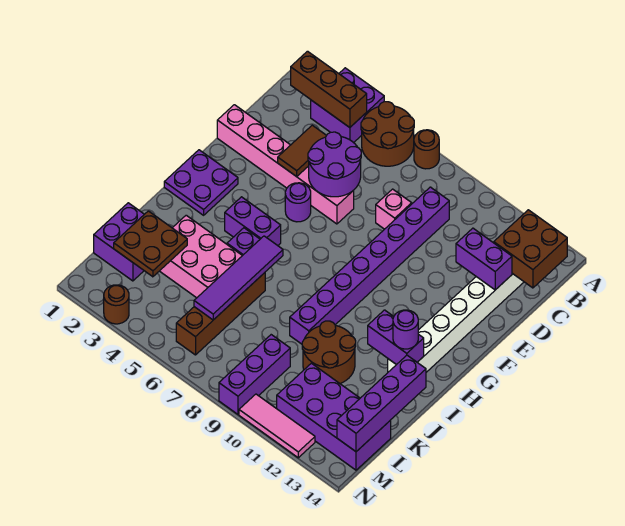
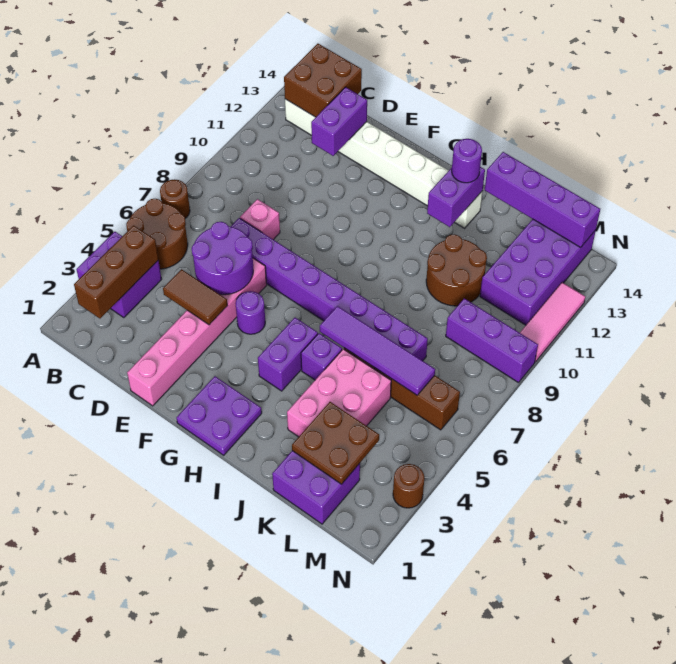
purple brick C9:J9 level 1 -> purple brick D7:K7 level 1

